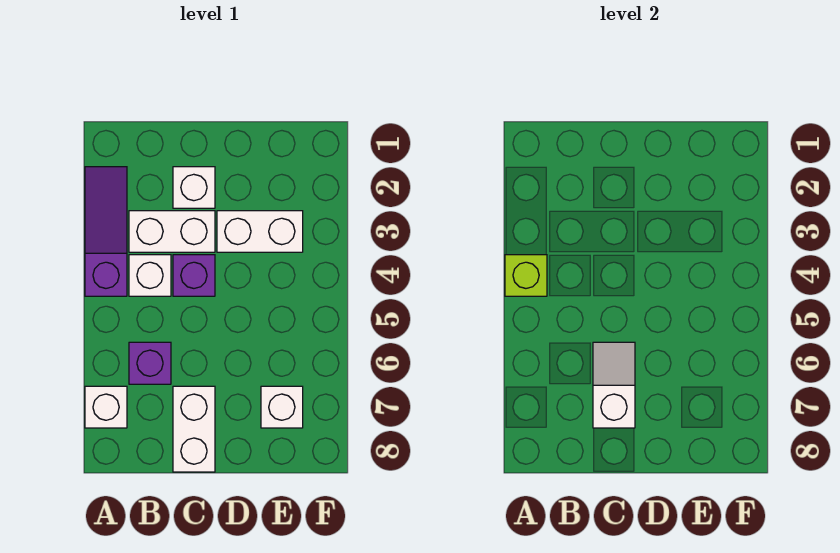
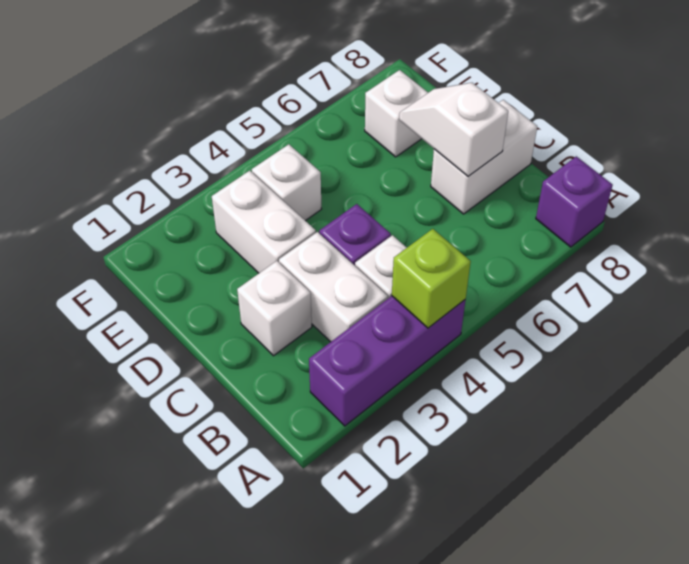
purple slope A2:A4 level 1 top 4 -> purple brick A2:A4 level 1
white brick A7 level 1 -> white brick E4 level 1
purple brick B6 level 1 -> purple brick A8 level 1
white slope C6:C7 level 2 top 7 -> white slope C7:D7 level 2 top C

